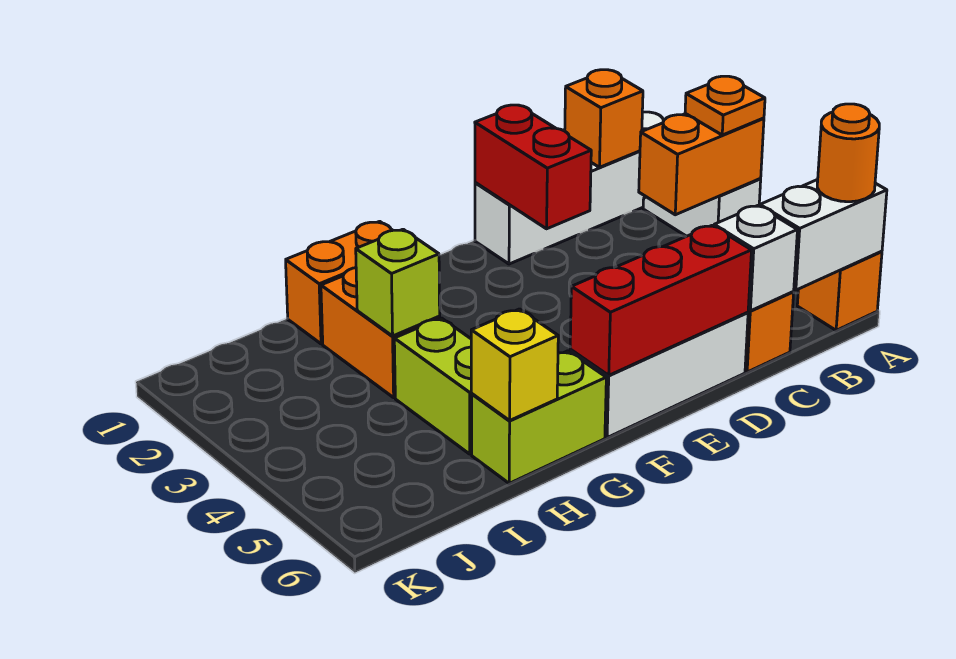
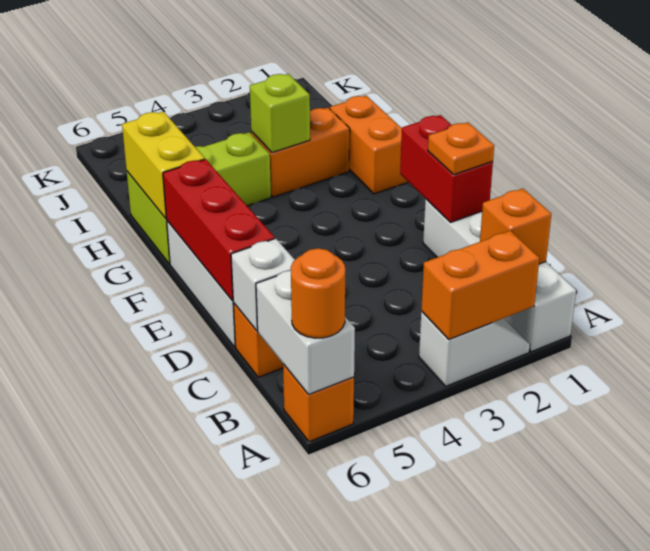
orange brick A3:B3 level 2 -> orange brick A2:A3 level 2
orange plate A3 level 3 -> orange plate D1 level 3
red brick D1:D2 level 2 -> red brick D1:E1 level 2
yellow brick H6 level 2 -> yellow brick G6:H6 level 2

